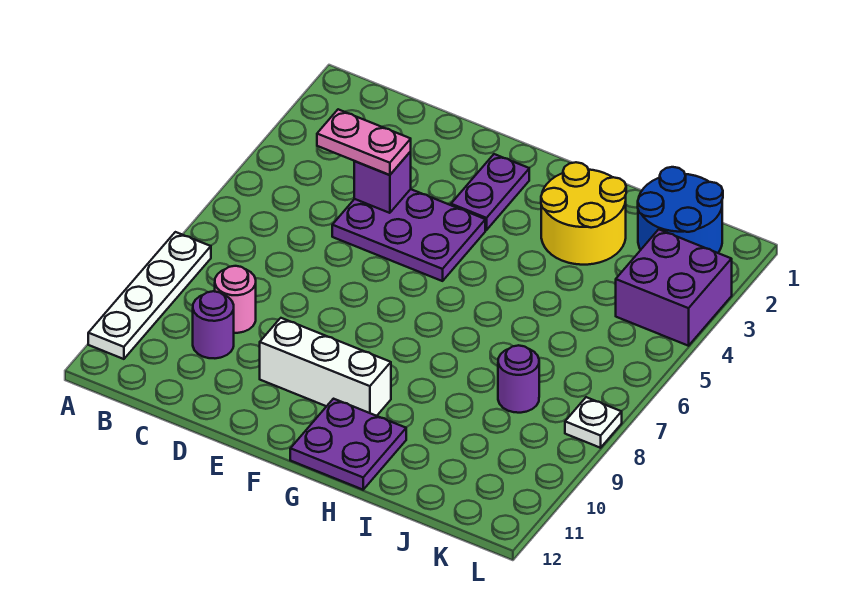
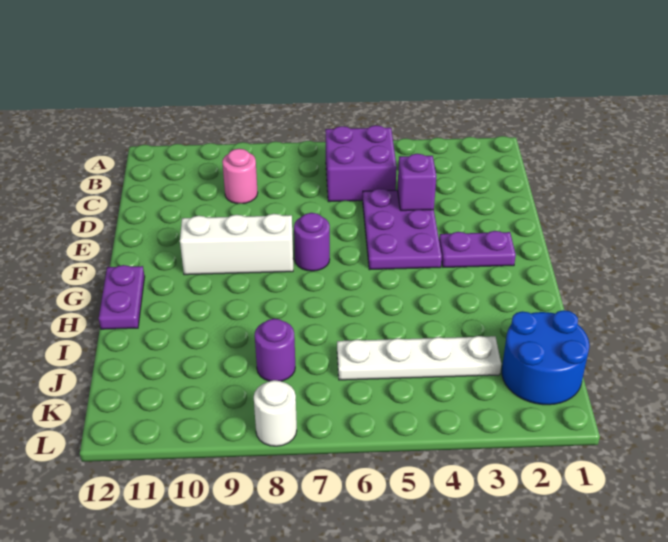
white plate A8:A11 level 1 -> white plate J3:J6 level 1
pink plate C4:D4 level 3 -> none
purple round brick C10 level 1 -> purple round brick F7 level 1
white brick E10:G10 level 1 -> white brick F8:F10 level 1
purple plate G11:H12 level 1 -> purple plate G12:H12 level 1
yellow round brick H2:I3 level 1 -> none
purple brick K3:L4 level 1 -> purple brick B5:C6 level 1
white plate L8 level 1 -> white round brick L8 level 1

